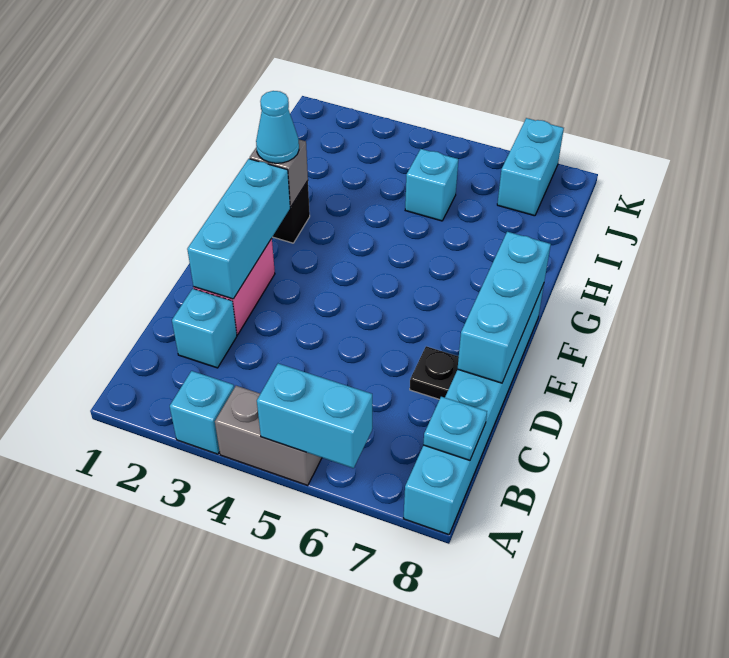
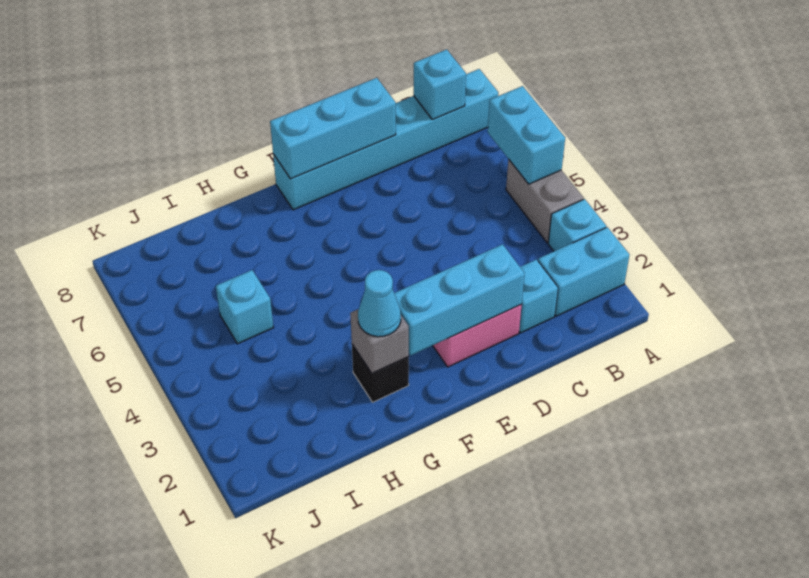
cyan plate B8 level 2 -> cyan brick B8 level 2
black plate D7 level 1 -> none
cyan brick J7:K7 level 1 -> cyan brick A2:B2 level 1

